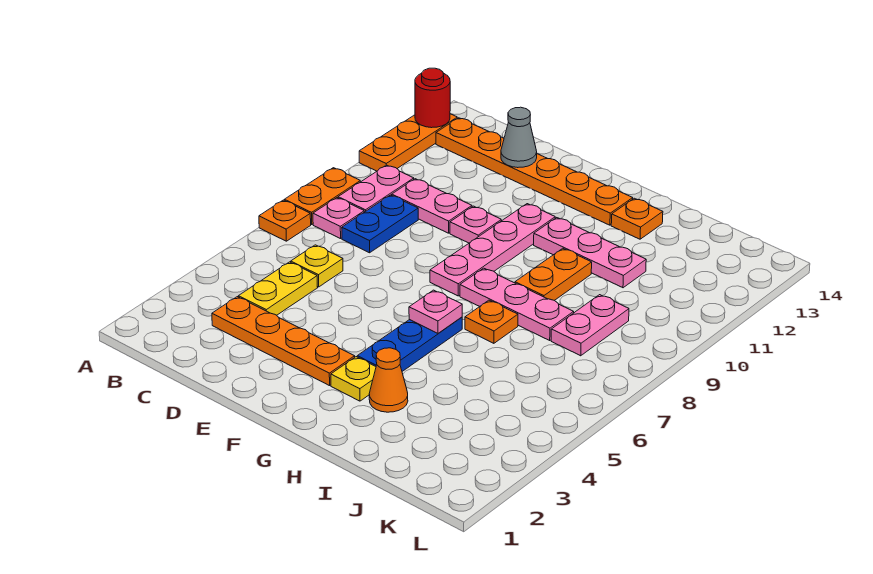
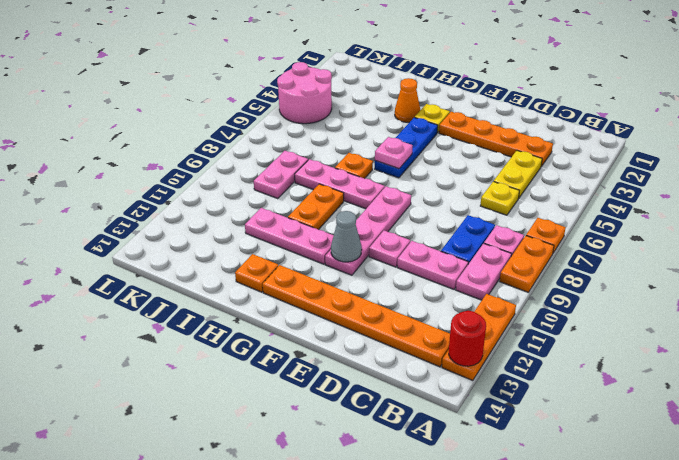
grey cone D13 level 2 -> grey cone F11 level 2
none -> pink round brick K4:L5 level 1

